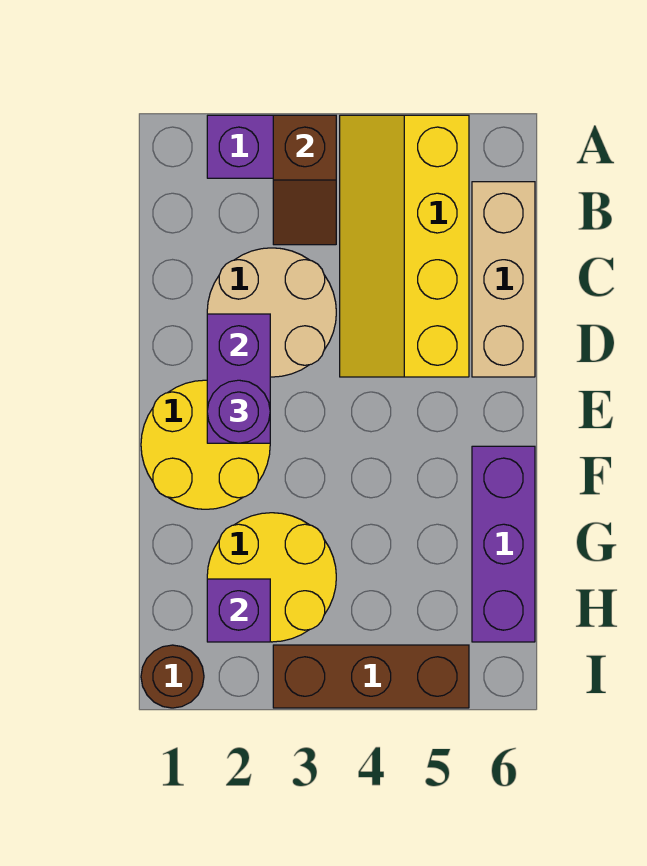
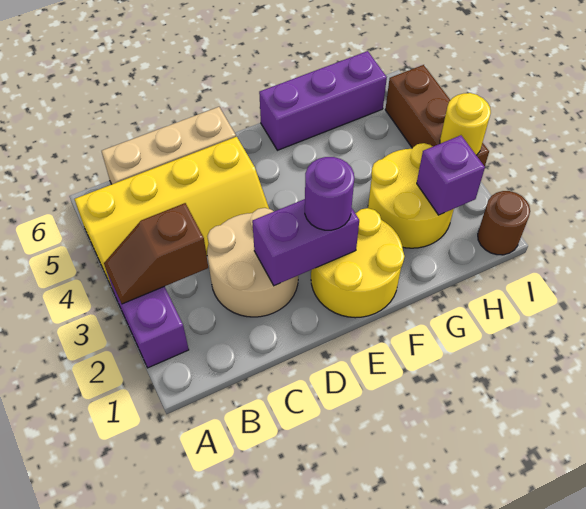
brown slope A3:B3 level 2 top A -> brown slope A3:B3 level 2 top B
none -> yellow round brick I3 level 2

